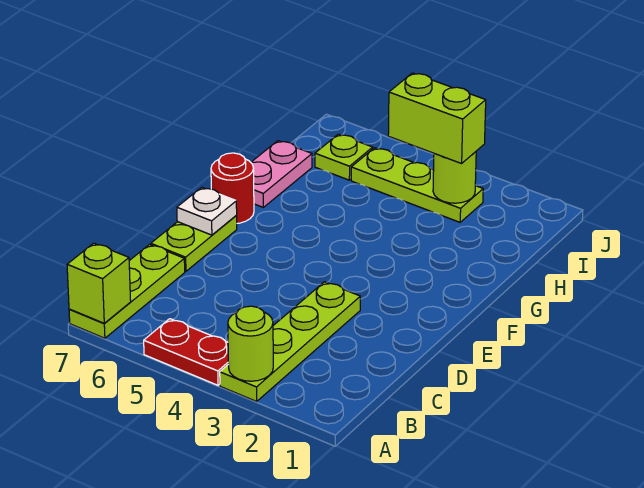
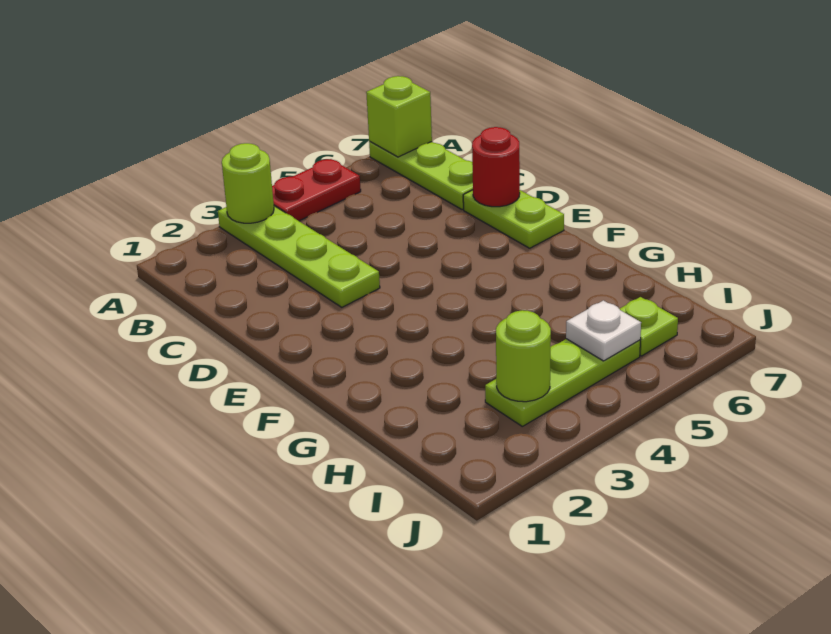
white plate E7 level 2 -> white plate I5 level 2
red round brick F7 level 1 -> red round brick D7 level 2
pink plate G7:H7 level 1 -> none
lime brick I3:I4 level 3 -> none

